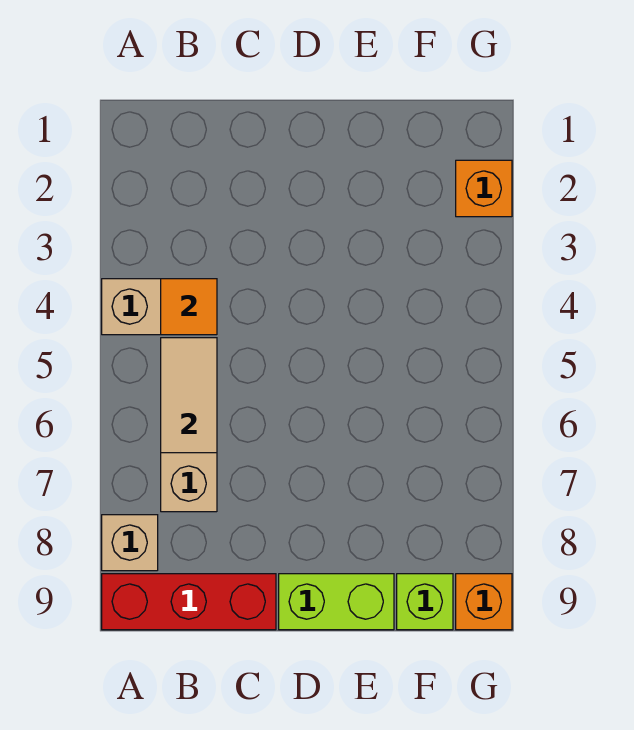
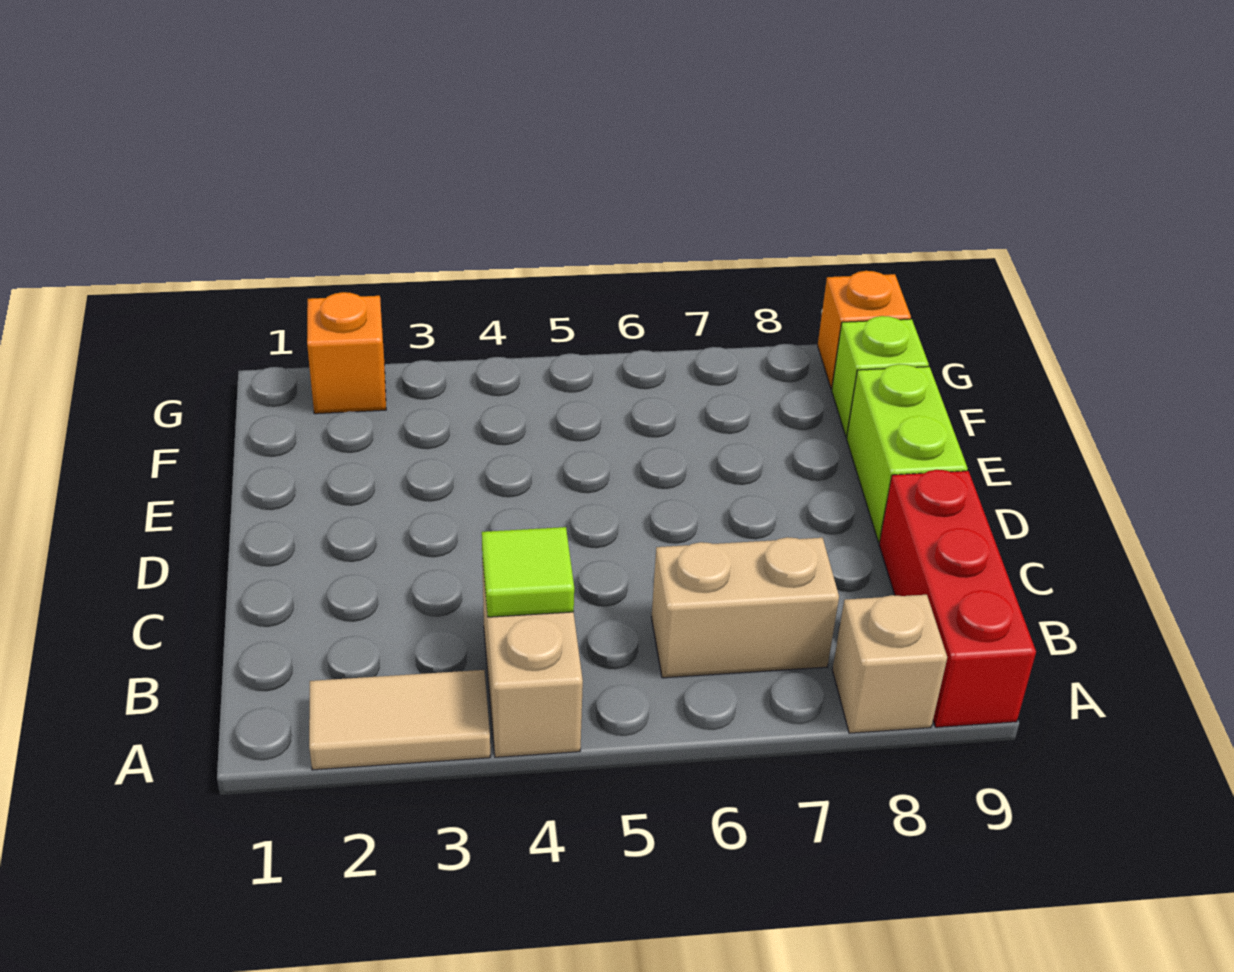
orange tile B4 level 2 -> lime tile B4 level 2
tan tile B5:B6 level 2 -> tan tile A2:A3 level 1

